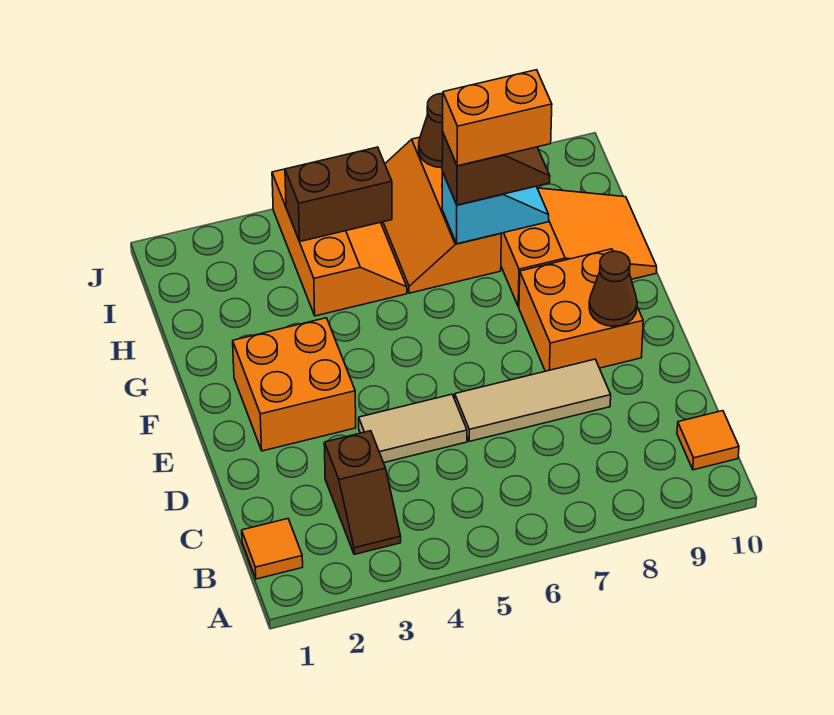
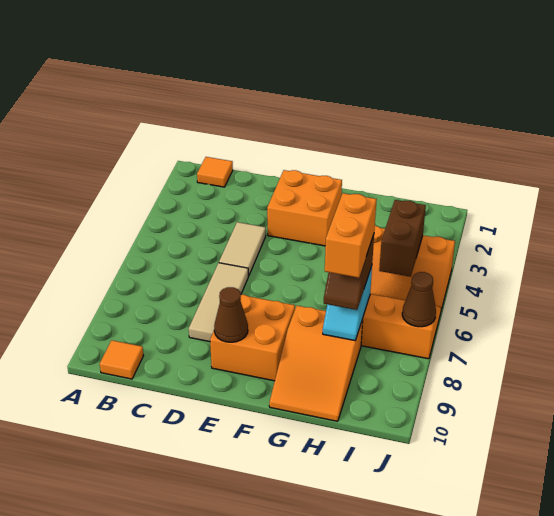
brown slope B3:C3 level 1 top C -> none

